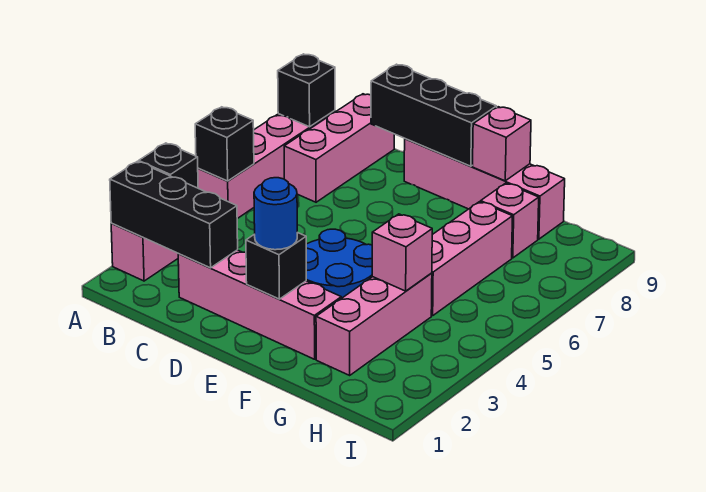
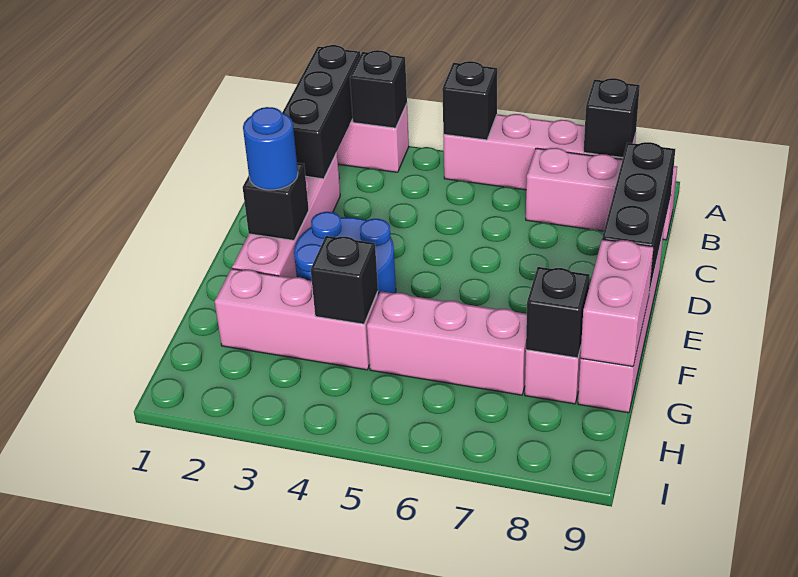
pink brick F9 level 2 -> pink brick F9:G9 level 2
pink brick G4 level 2 -> black brick G4 level 2
none -> black brick G8 level 2

